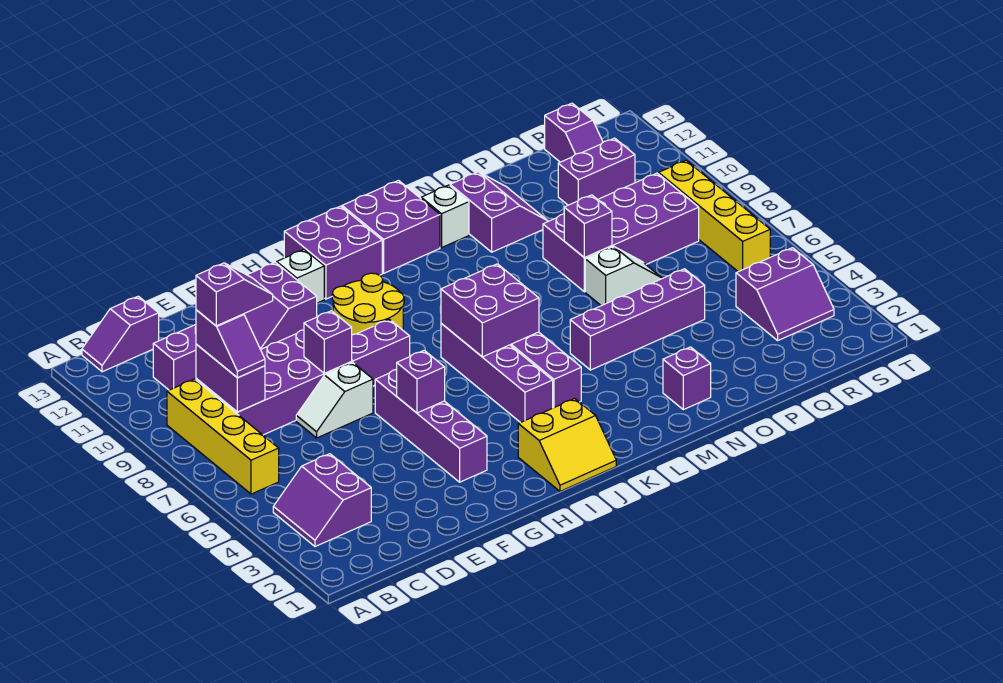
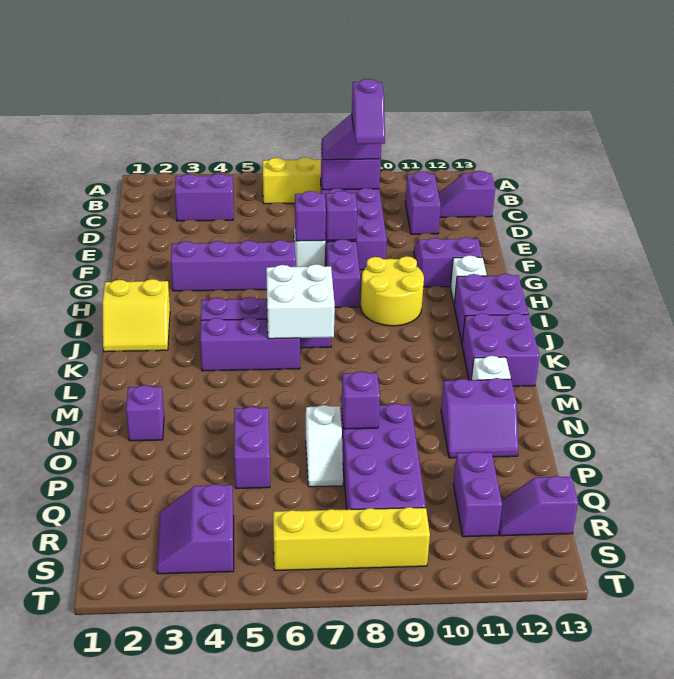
purple slope B13:C13 level 1 top C -> purple slope C12:C13 level 1 top 13
purple brick G5 level 2 -> purple brick F7 level 2
yellow slope I1:J2 level 1 top 2 -> yellow slope I1:J2 level 1 top I
purple brick J6:K7 level 2 -> white brick J6:K7 level 2
purple brick M5:P5 level 1 -> purple brick O5:P5 level 1

